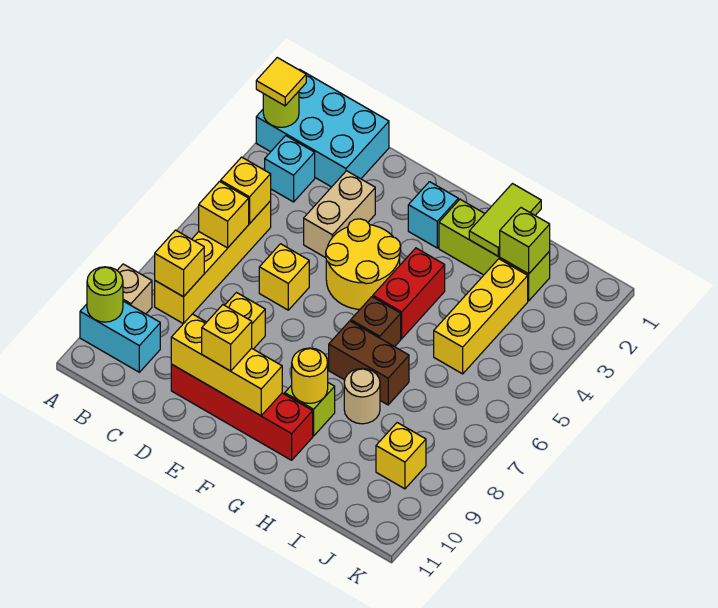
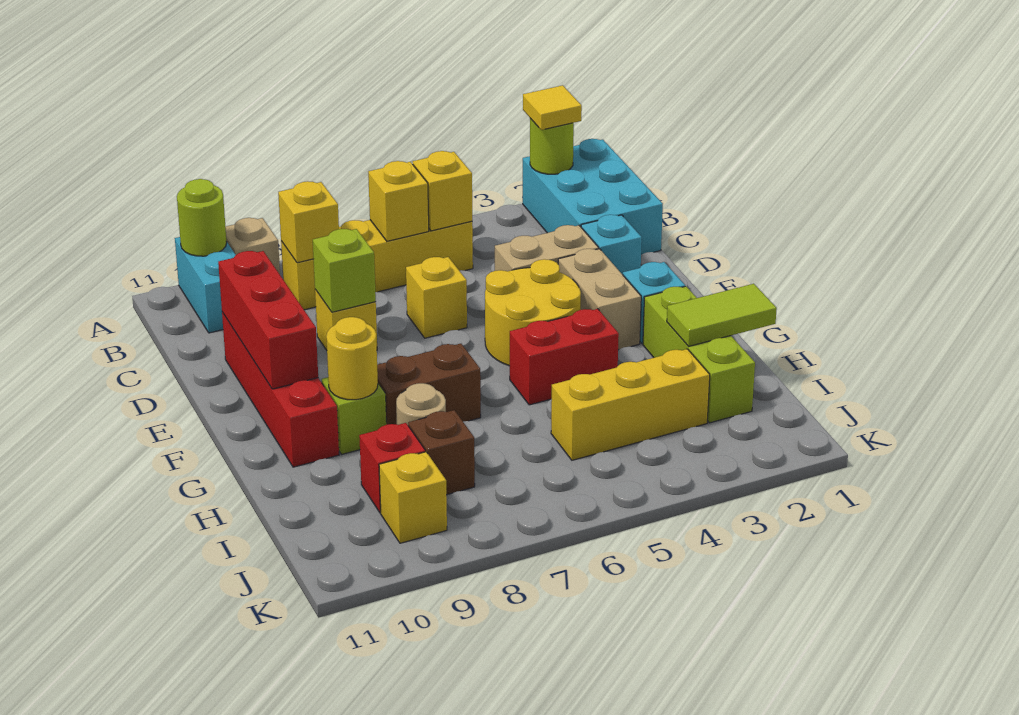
cyan brick B3 level 1 -> cyan brick D2 level 1
yellow brick D10:F10 level 2 -> red brick D10:F10 level 2
none -> tan brick E3:F3 level 1
yellow brick E10 level 3 -> none
brown brick G6 level 1 -> brown brick I8 level 1
brown brick G7:H7 level 1 -> brown brick G7:G8 level 1
lime brick I2 level 2 -> lime brick D8 level 2
none -> red brick I9 level 1

